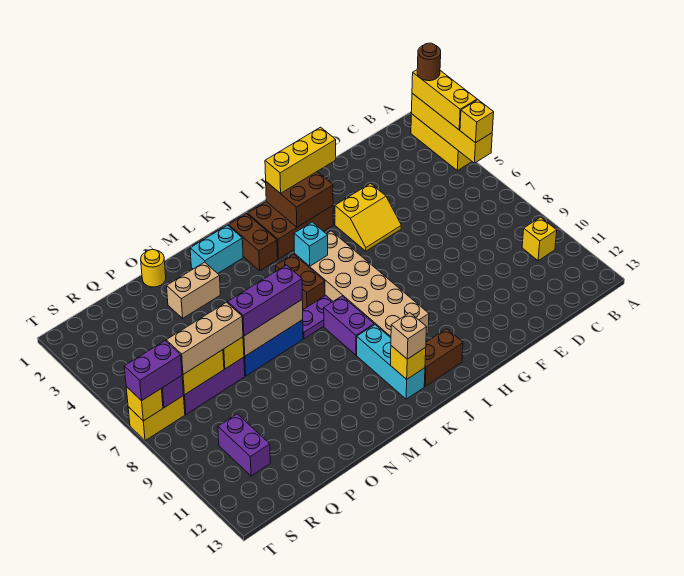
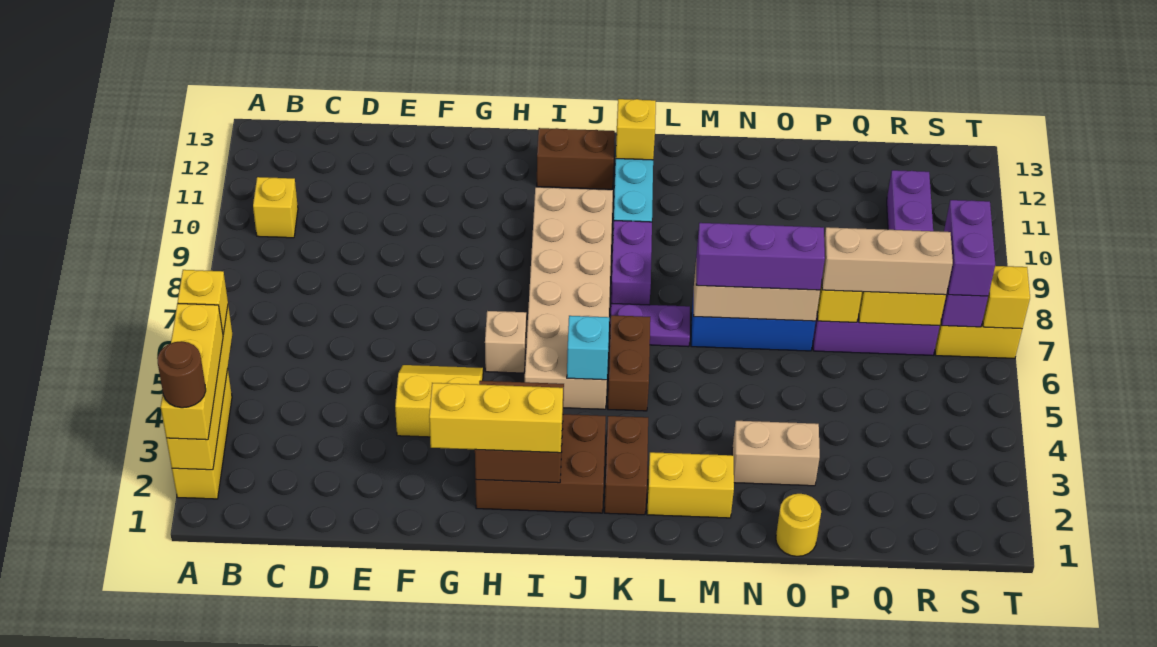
tan brick K12 level 3 -> tan brick H6 level 1
cyan brick L2:M2 level 1 -> yellow brick L2:M2 level 1
purple brick S7:T7 level 3 -> purple brick S7:S8 level 3

